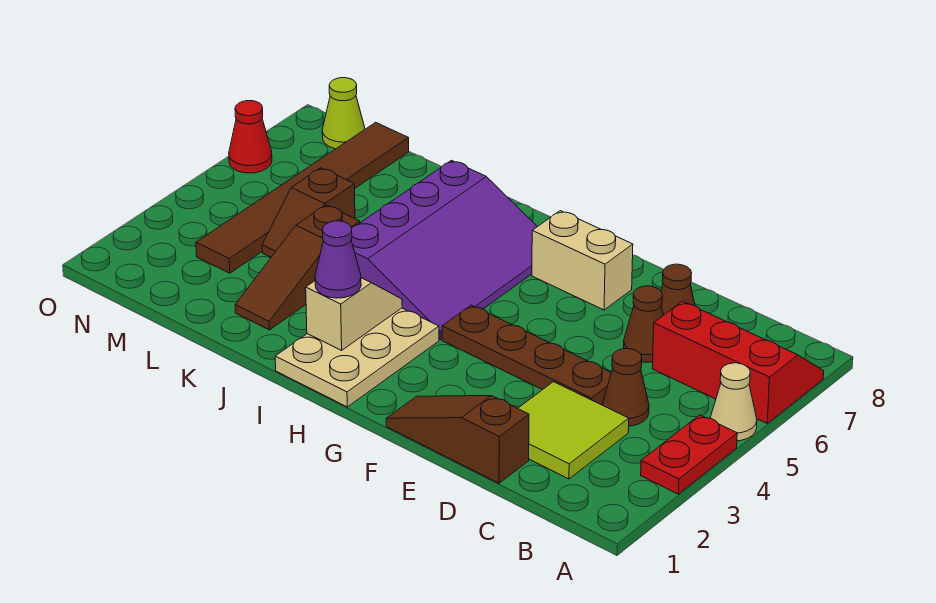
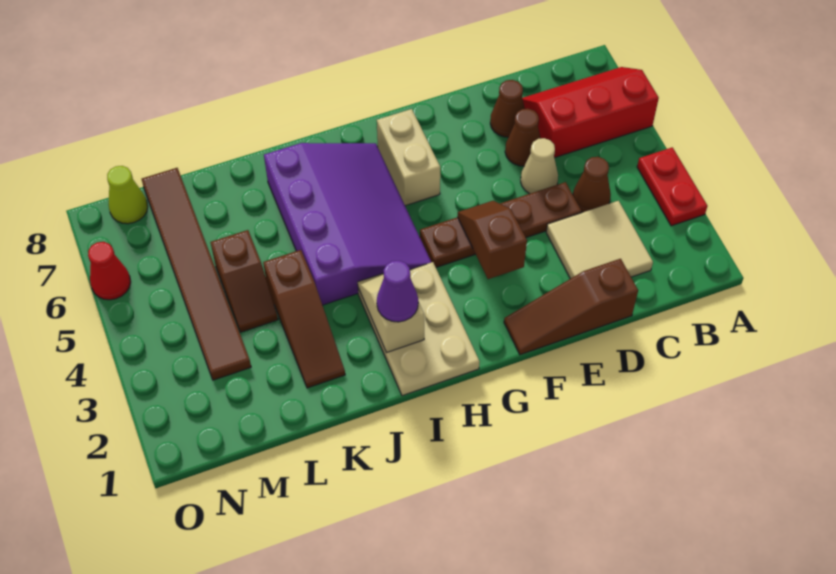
tan cone A5 level 1 -> tan cone D5 level 1
lime tile C2:D3 level 1 -> tan tile C2:D3 level 1
none -> brown slope F3:F4 level 2 top 3
tan brick F7:G7 level 1 -> tan brick G6:G7 level 1

